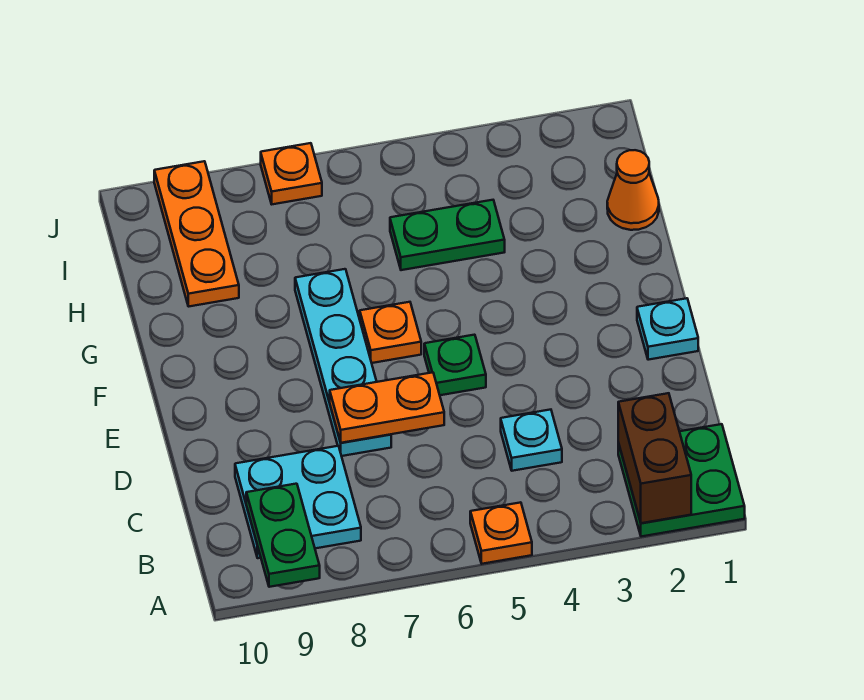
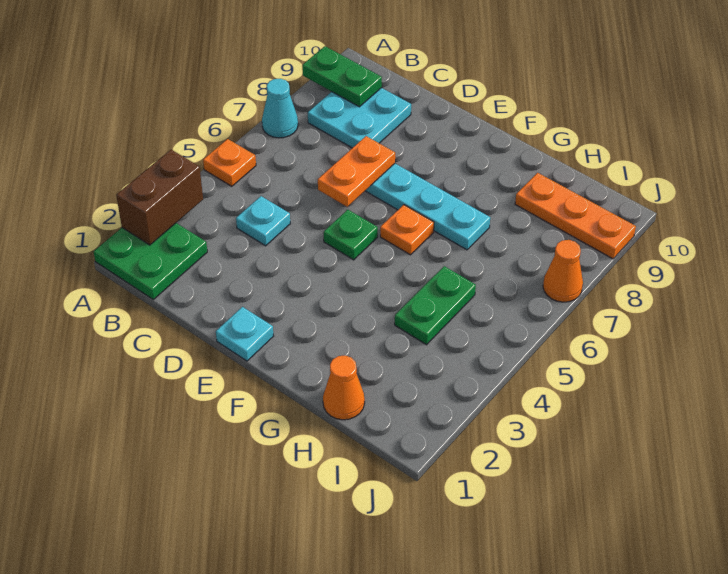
brown brick A2:B2 level 2 -> brown brick A2:A3 level 2
none -> cyan cone A7 level 1
orange plate J7 level 1 -> orange cone J7 level 1

